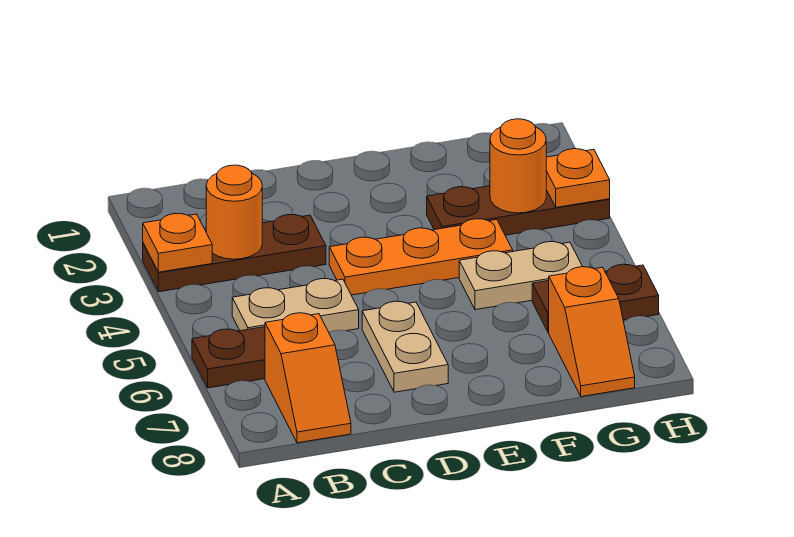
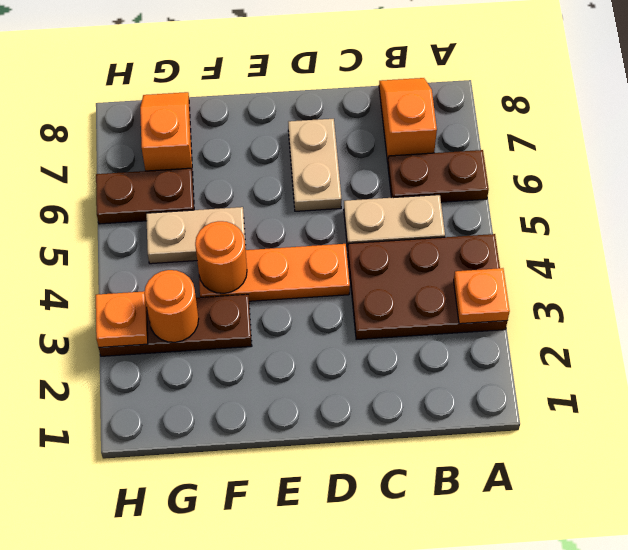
brown plate A3:C3 level 1 -> brown plate A3:C4 level 1
orange round brick B3 level 2 -> orange round brick F4 level 2

